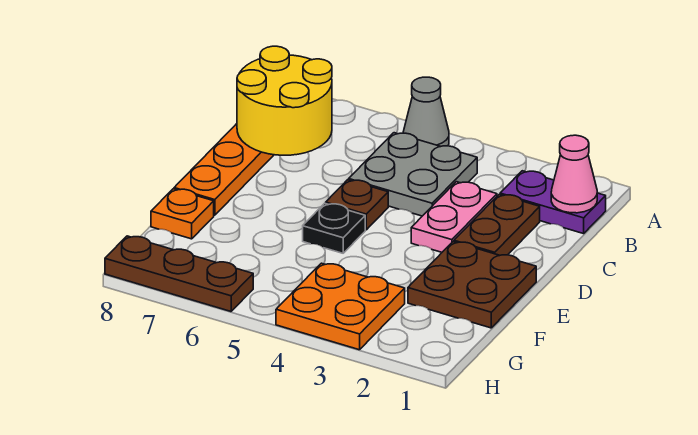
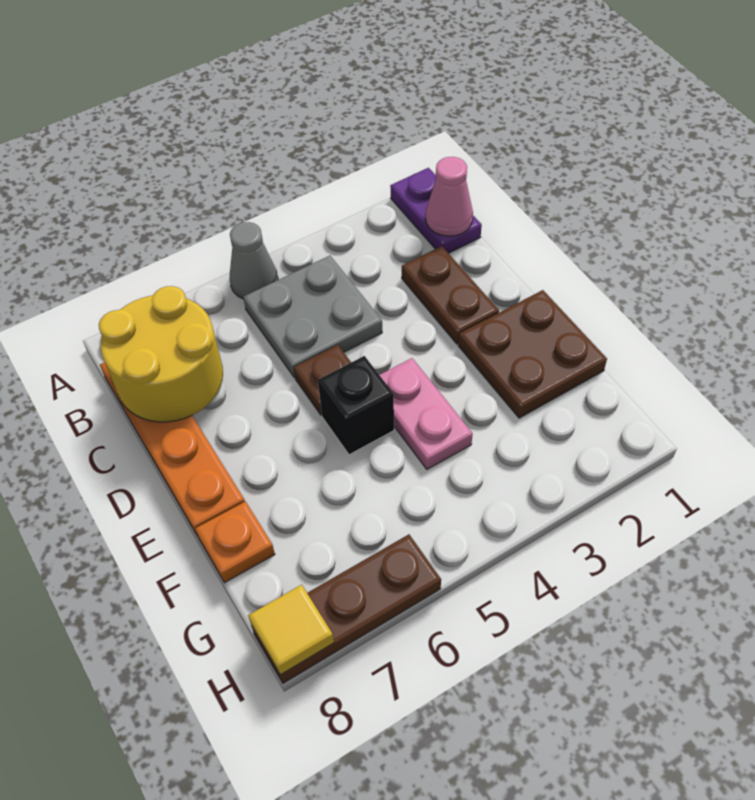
purple plate B1:B2 level 1 -> purple plate A1:B1 level 1
pink plate C3:D3 level 1 -> pink plate E4:F4 level 1
black plate E5 level 1 -> black brick E5 level 1
orange plate G3:H4 level 1 -> none
none -> yellow tile H8 level 2

